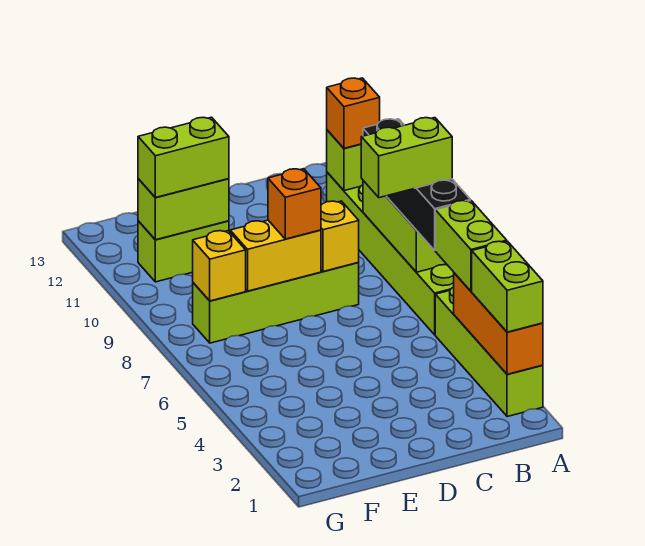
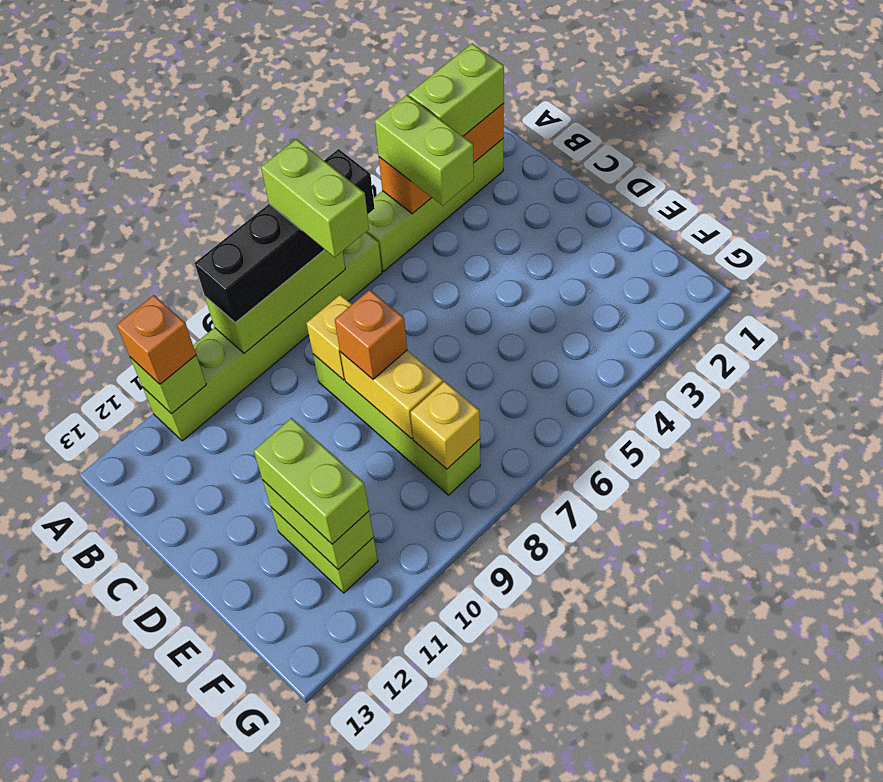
lime brick A4:A5 level 3 -> lime brick A4:B4 level 3

